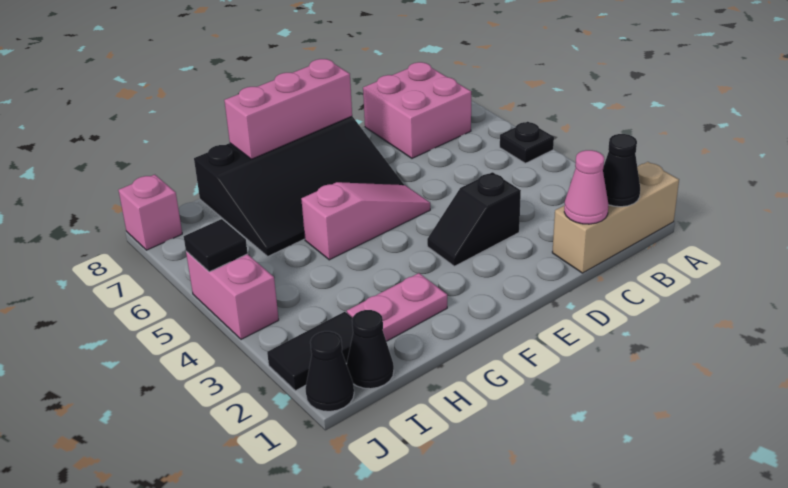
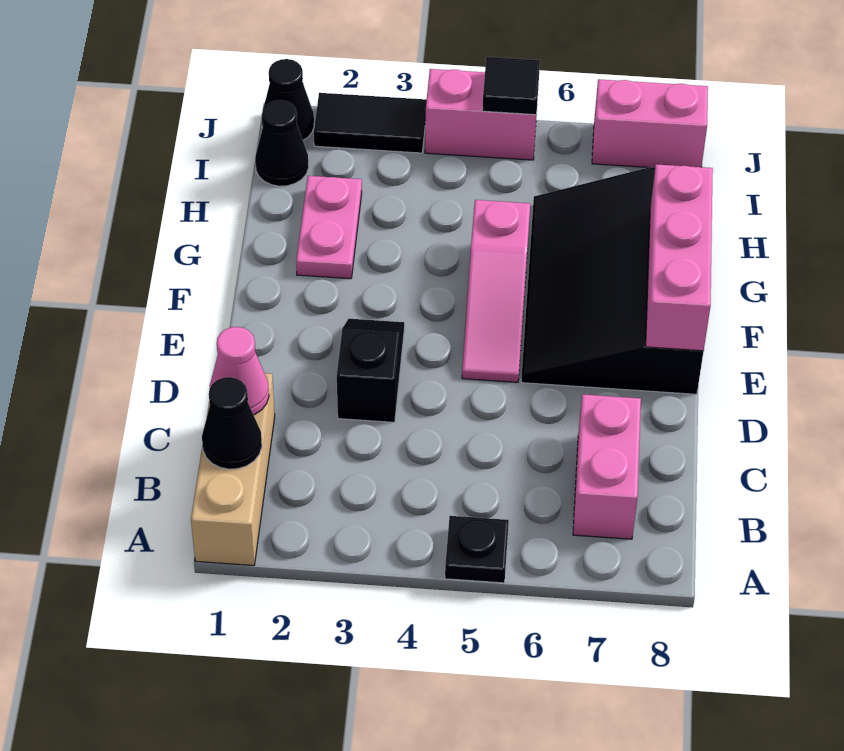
pink brick B7:C8 level 1 -> pink brick B7:C7 level 1
black tile I2:J2 level 1 -> black tile J2:J3 level 1
pink brick J8 level 1 -> pink brick J7:J8 level 1

